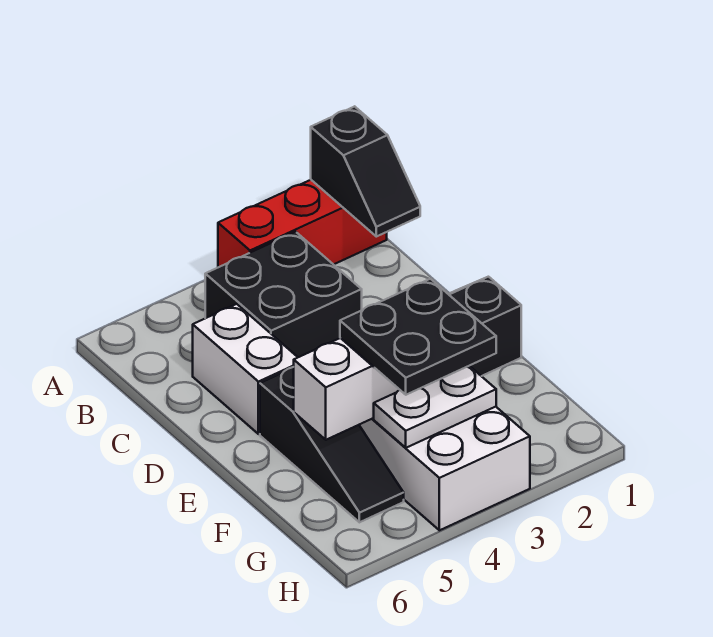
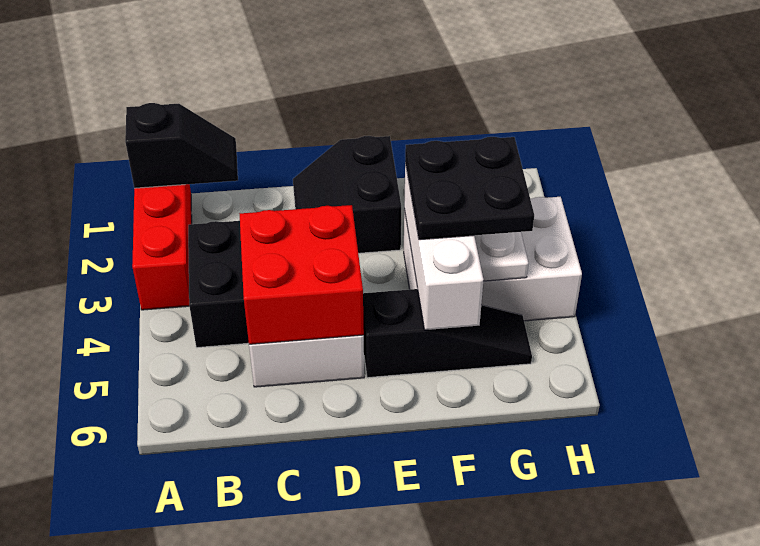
none -> red brick C4:D5 level 2

